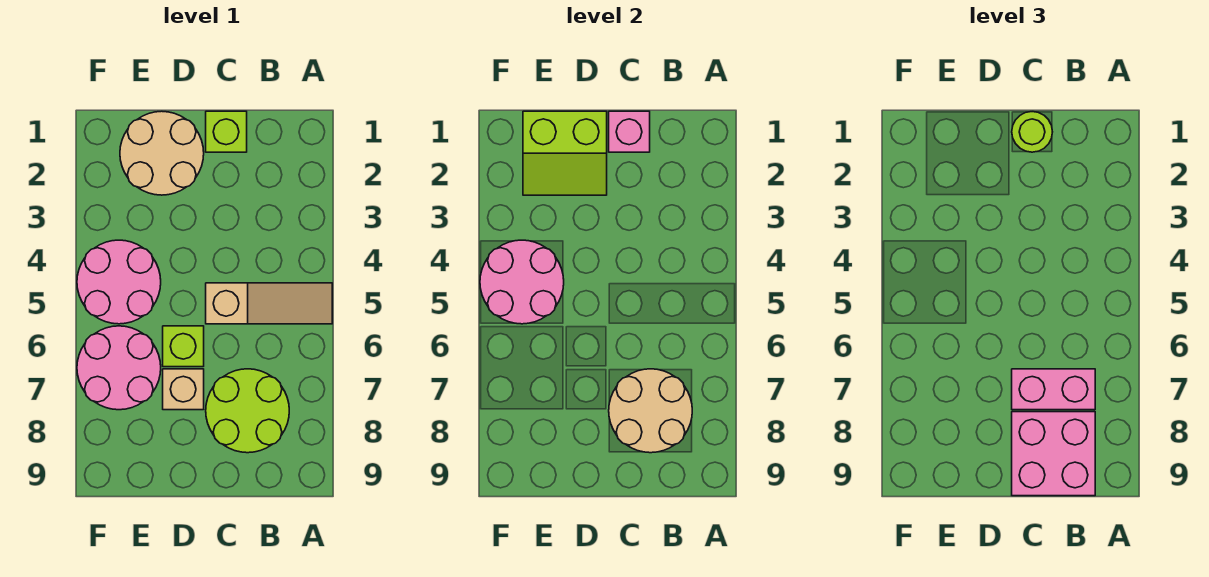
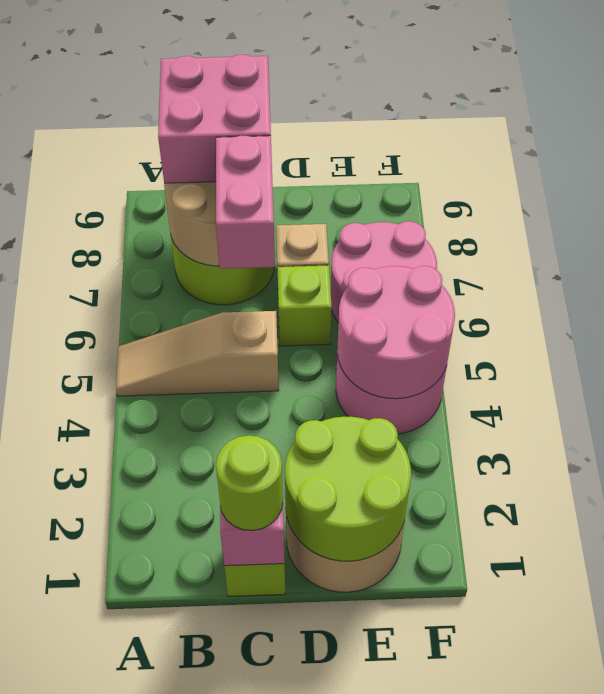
pink brick B7:C7 level 3 -> pink brick C6:C7 level 3
lime slope D1:E2 level 2 top 1 -> lime round brick D1:E2 level 2

